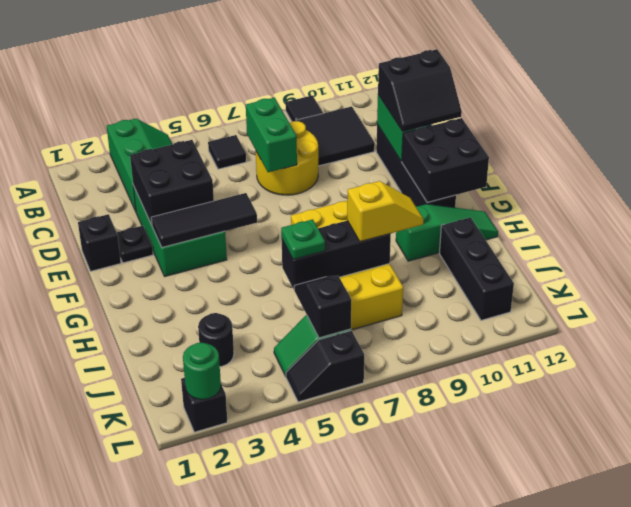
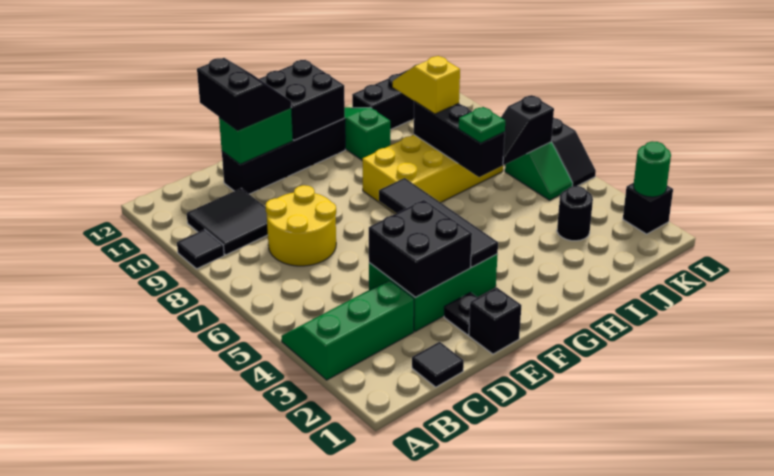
black tile B6 level 1 -> black tile C1 level 1
green brick C7:D7 level 2 -> none
black tile F3:F5 level 2 -> black tile F3:F6 level 2

